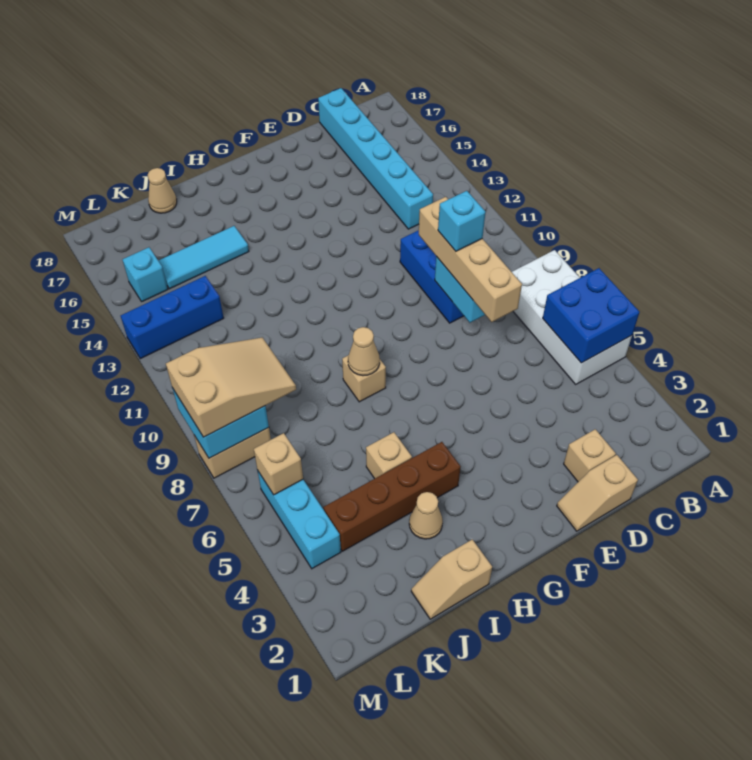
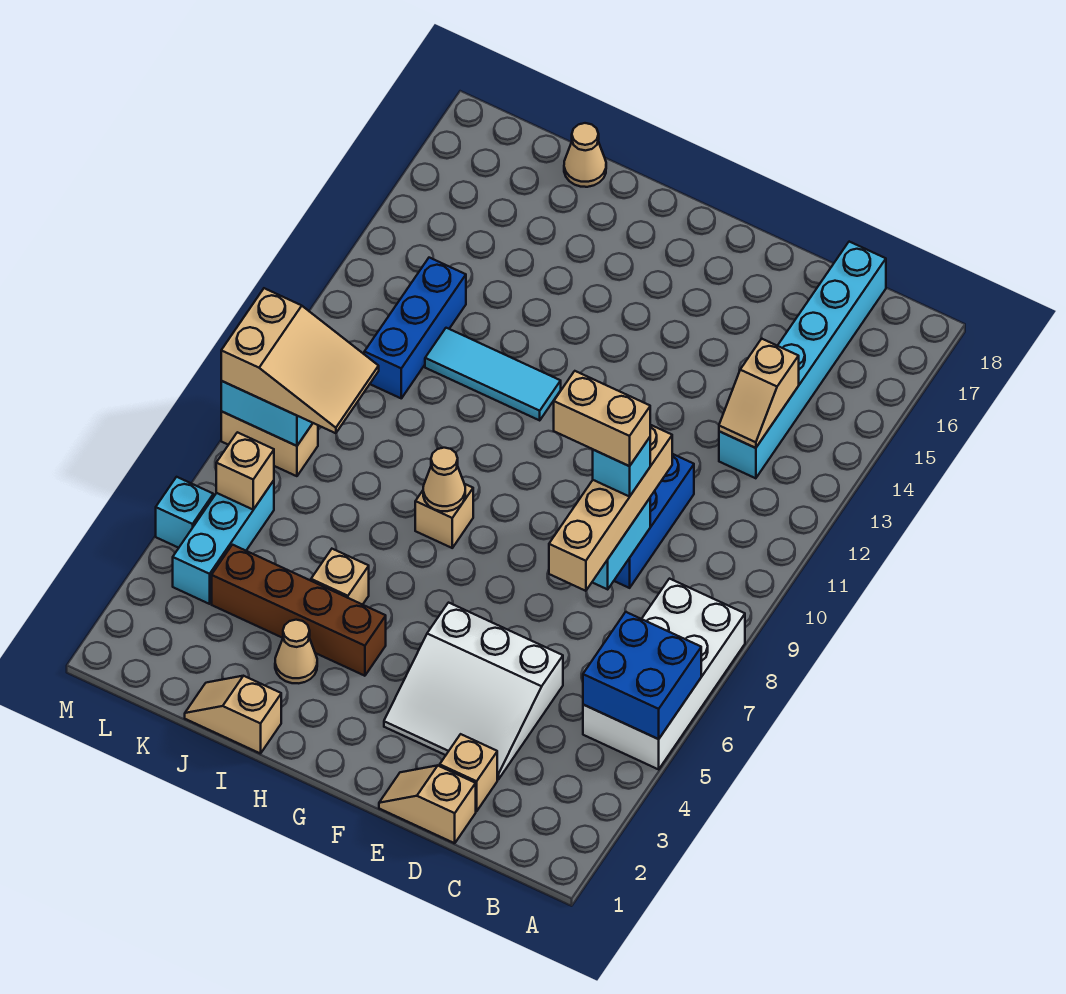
none -> tan slope C13:C14 level 2 top 14
none -> white slope D3:F5 level 1 top 5
none -> tan brick D9:E9 level 5
cyan tile I15:K15 level 1 -> cyan tile H12:J12 level 1
blue brick K13:M13 level 1 -> blue brick K11:K13 level 1
cyan brick L15 level 1 -> cyan brick M5 level 1

